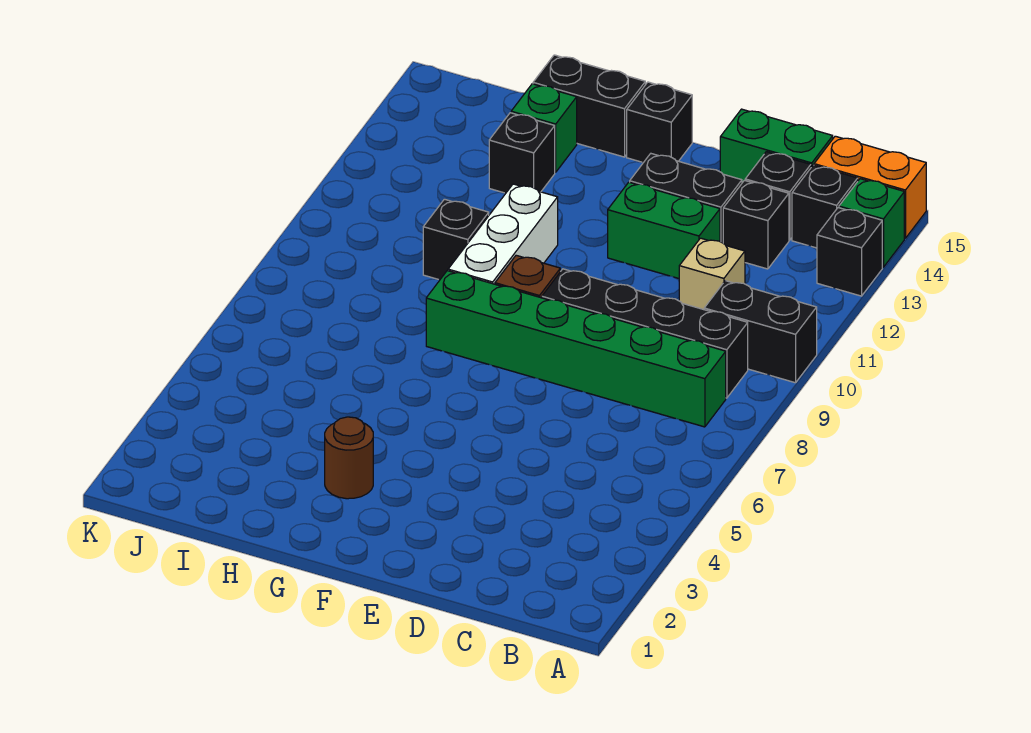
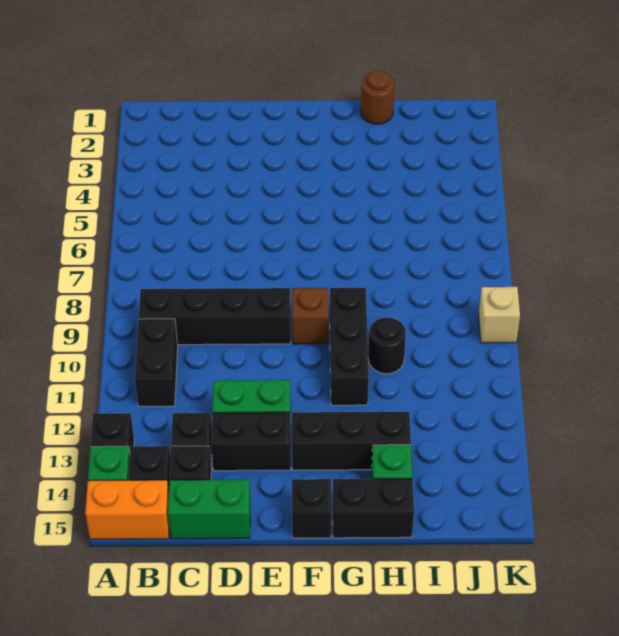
black brick A10:B10 level 1 -> black brick B10:B11 level 1
green brick B8:G8 level 1 -> none
tan brick C11 level 1 -> tan brick K9 level 1
brown round brick G3 level 1 -> brown round brick H1 level 1
white brick G9:G11 level 1 -> black brick G9:G11 level 1
black brick H10 level 1 -> black round brick H10 level 1
black brick H13 level 1 -> black brick F13:H13 level 1

